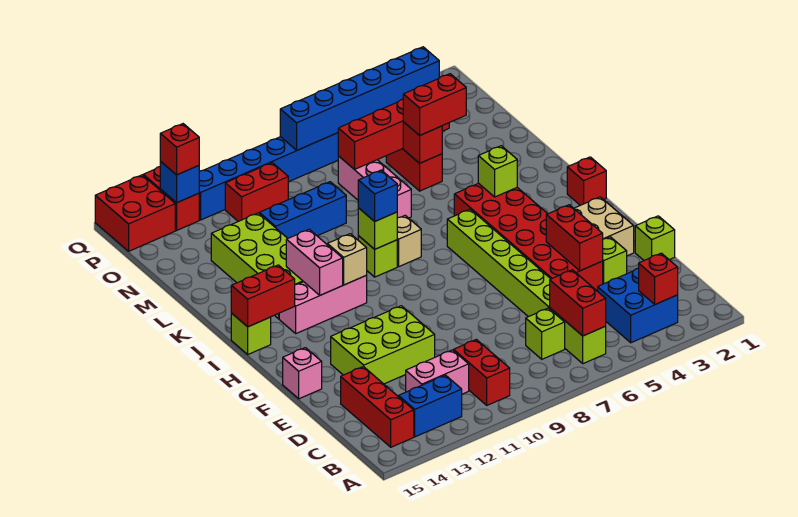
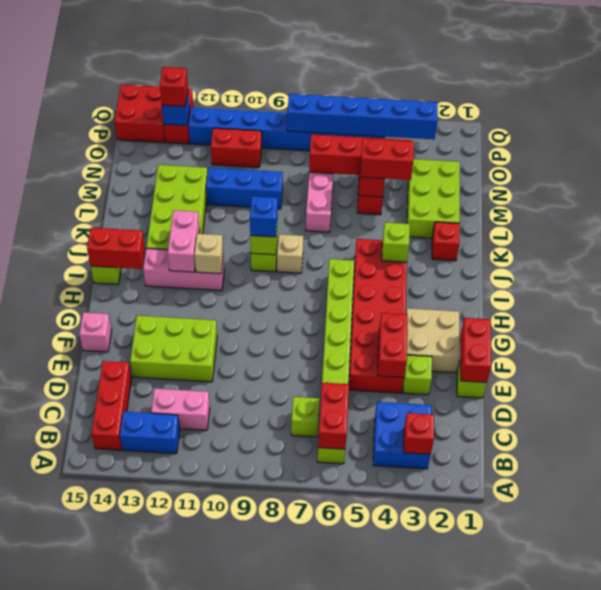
red brick B10:C10 level 1 -> red brick E1:F1 level 2
red brick I1 level 1 -> red brick K2 level 1
none -> lime brick L2:N3 level 1

